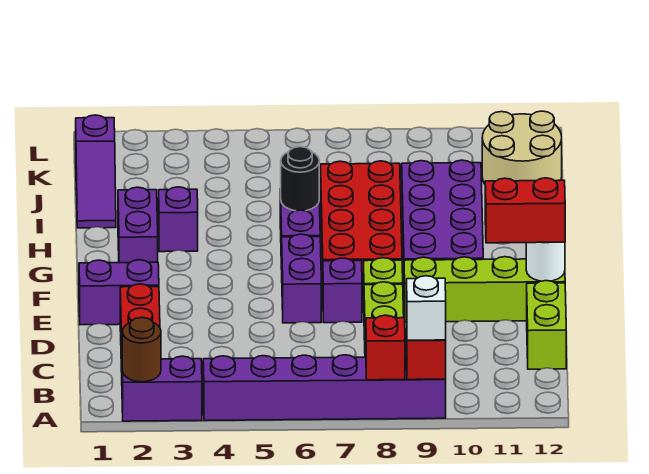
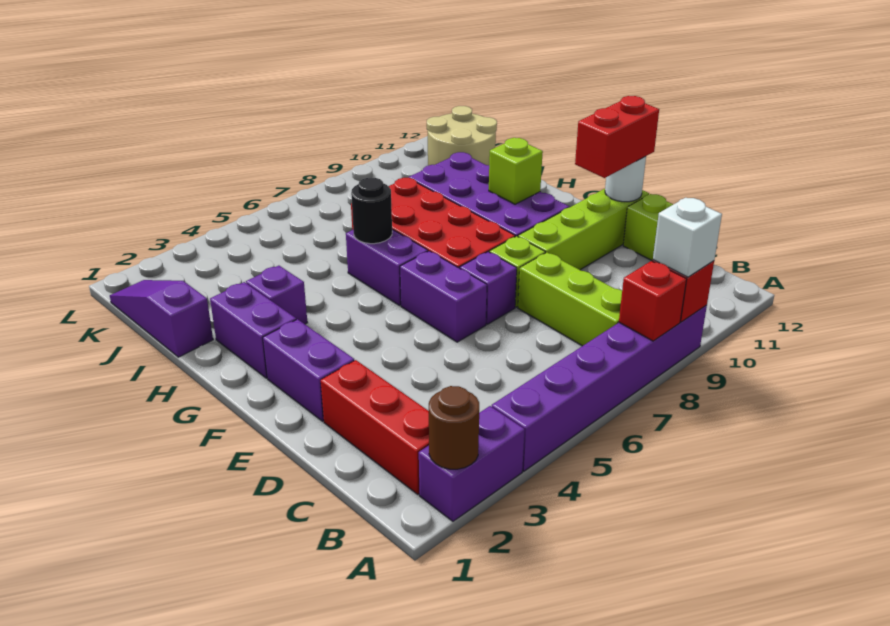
purple brick E1:E2 level 1 -> purple brick E2:F2 level 1
none -> lime brick G10 level 2
purple slope I1:K1 level 1 top K -> purple slope I1:K1 level 1 top I

